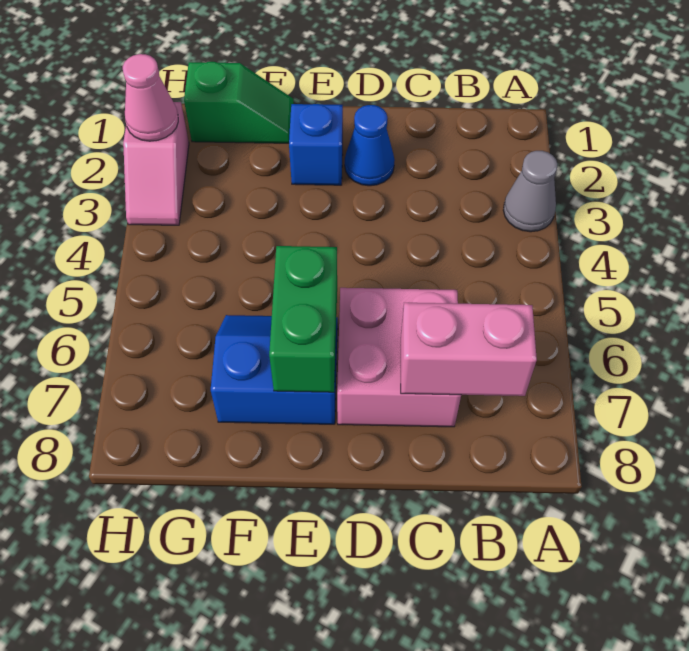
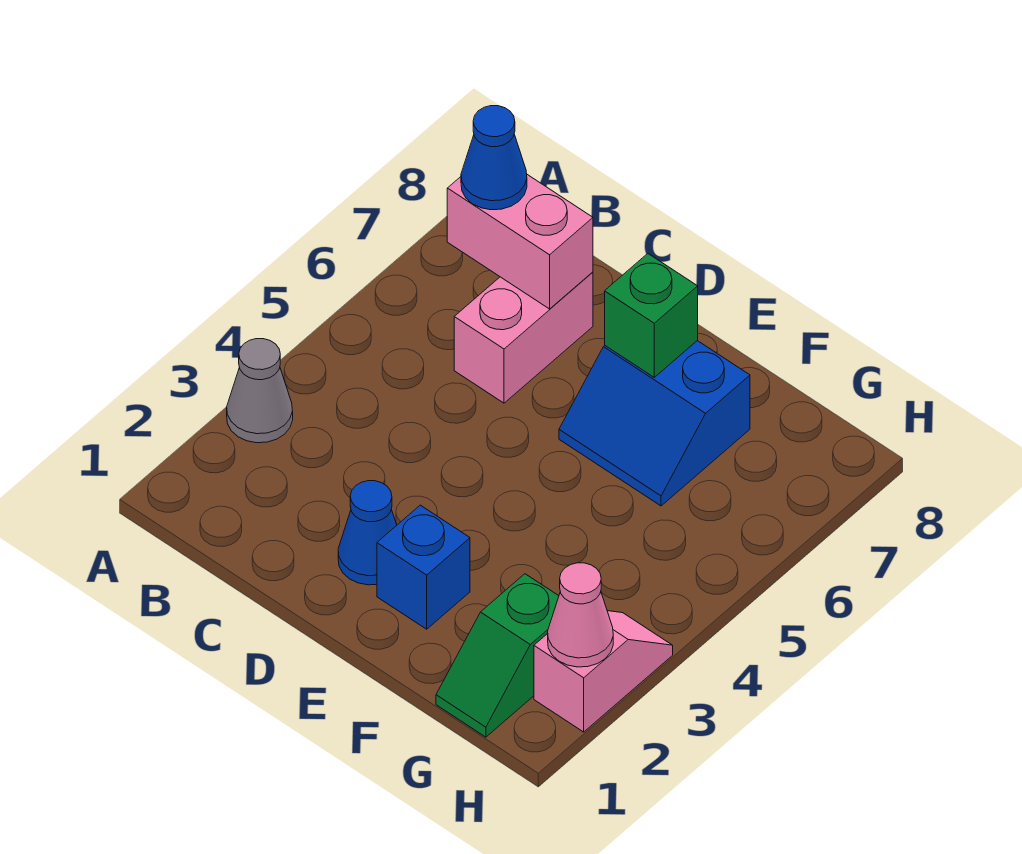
none -> blue cone B7 level 3
pink brick C6:D7 level 1 -> pink brick C6:C7 level 1
green brick E6:E7 level 2 -> green brick E7 level 2
green slope F1:G1 level 1 top G -> green slope G1:G2 level 1 top 2

